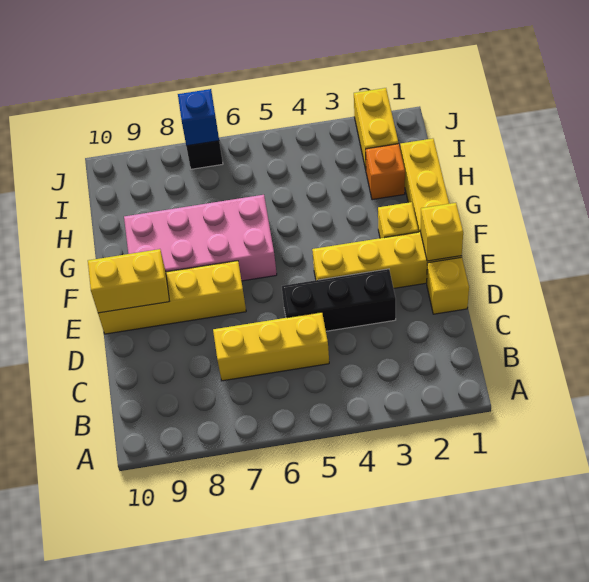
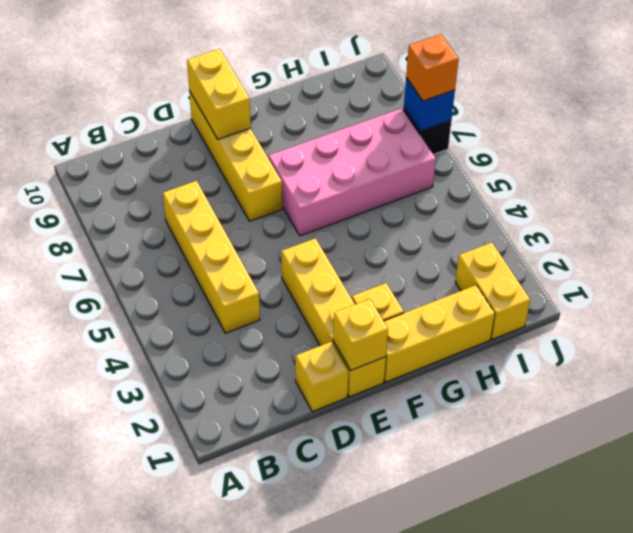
yellow brick C5:C7 level 1 -> yellow brick C4:C7 level 1
black brick D3:D5 level 1 -> none
pink brick F6:G9 level 1 -> pink brick F6:I7 level 1
orange brick H2 level 1 -> orange brick J7 level 3
yellow brick I2:J2 level 1 -> yellow brick I1:I2 level 1

